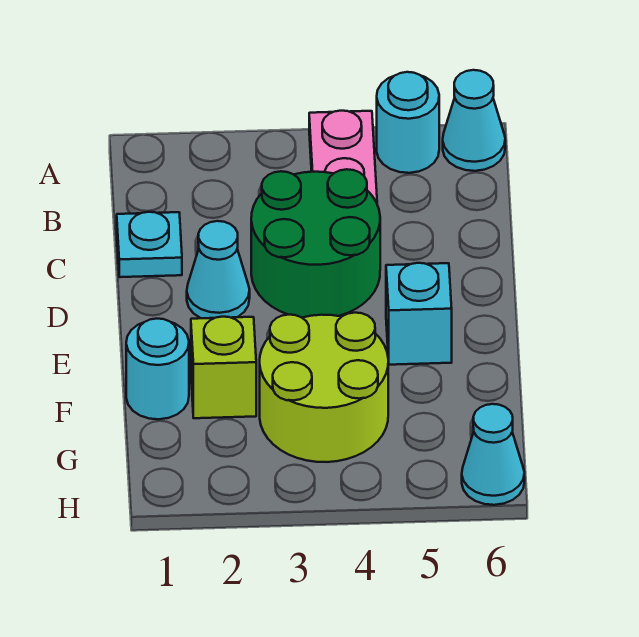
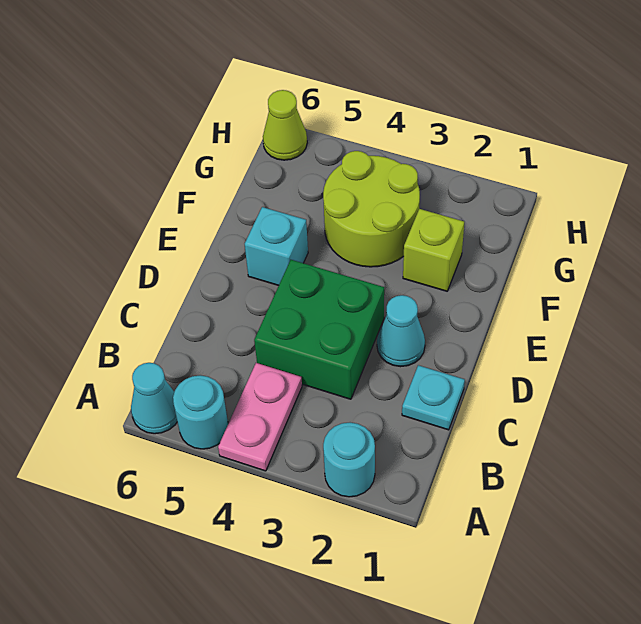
green round brick C3:D4 level 1 -> green brick C3:D4 level 1
cyan round brick F1 level 1 -> cyan round brick A2 level 1
cyan cone H6 level 1 -> lime cone H6 level 1

